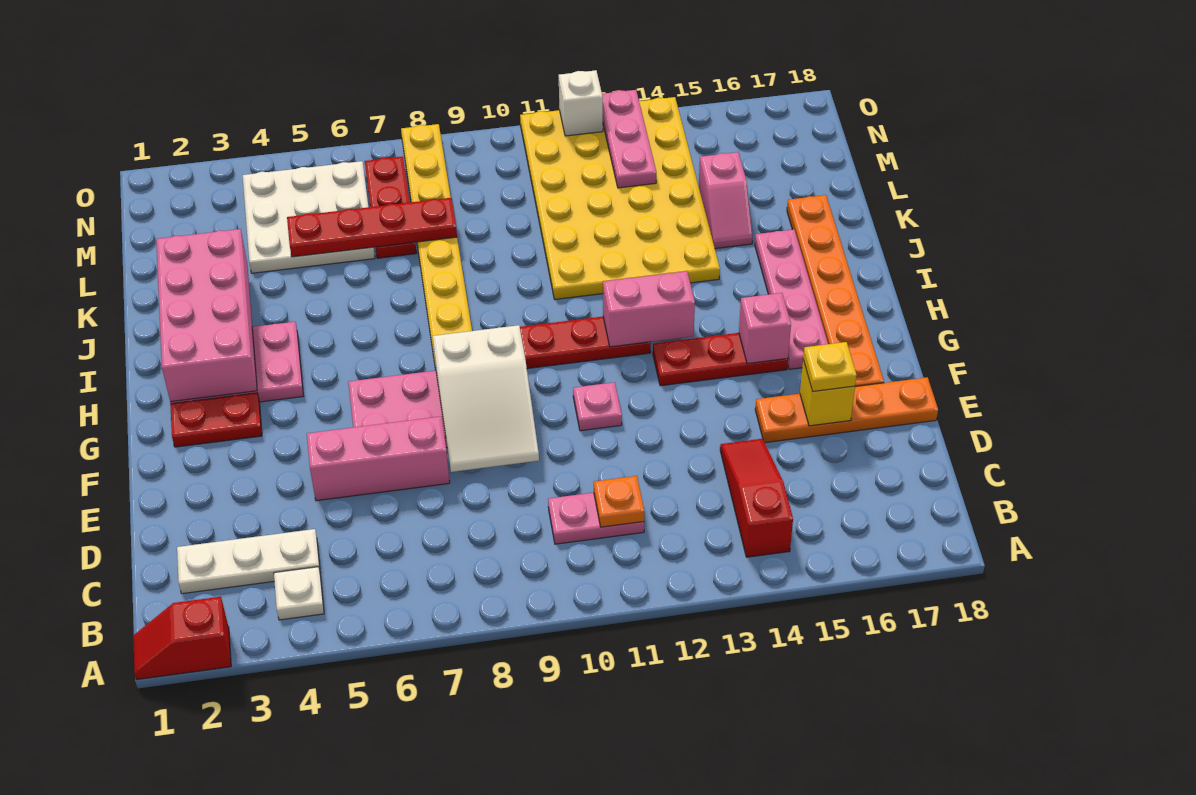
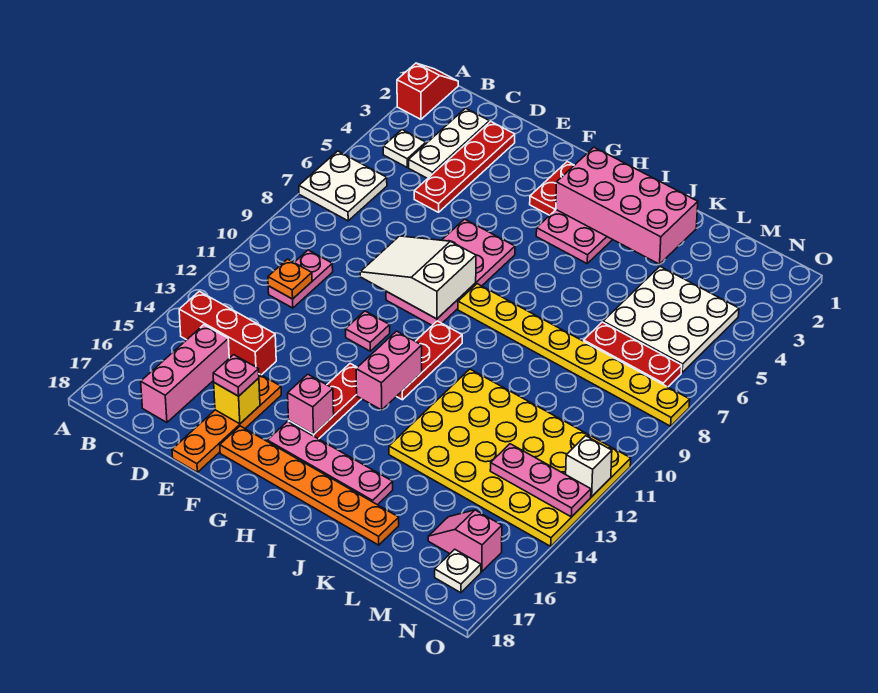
none -> white plate A6:B7 level 1
red slope B14:D14 level 1 top B -> red brick B14:D14 level 1
pink brick E5:E7 level 1 -> pink brick C15:C17 level 1
yellow plate E16 level 3 -> pink plate E16 level 3
pink slope K15:L15 level 1 top L -> pink slope M16:N16 level 1 top N
red plate L5:L8 level 2 -> red plate D2:D5 level 1
none -> white plate N17 level 1

